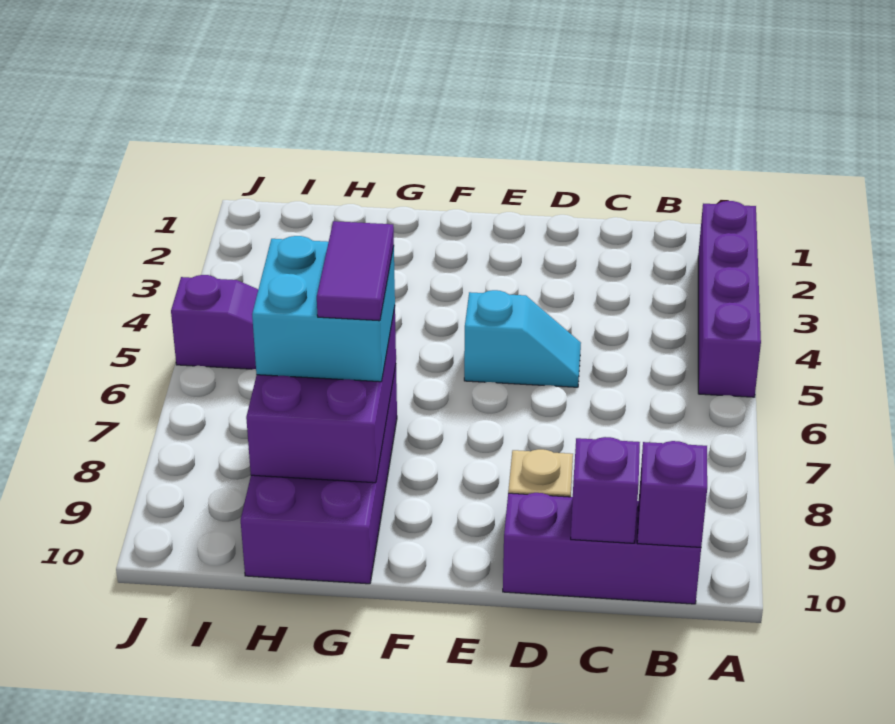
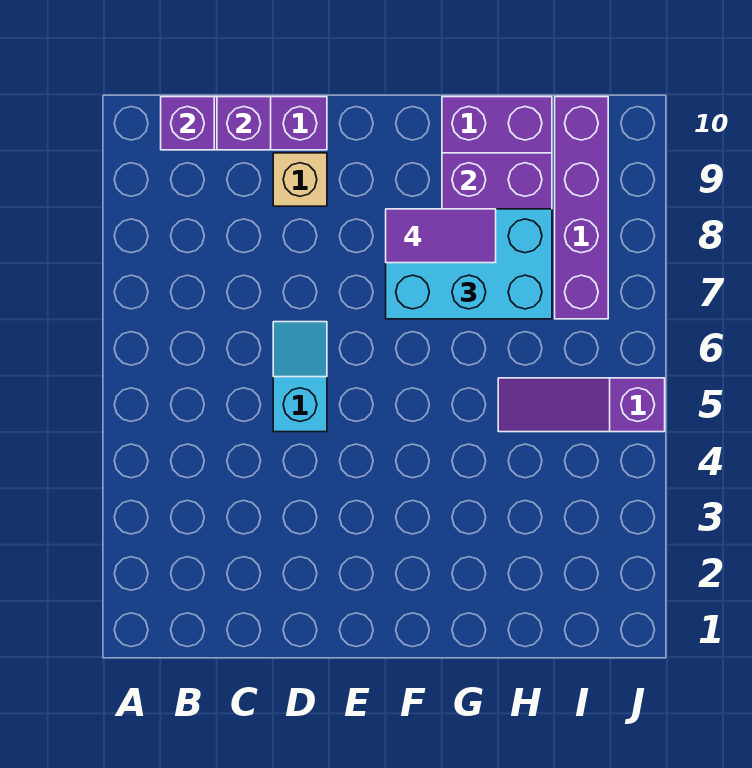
purple brick A2:A5 level 1 -> purple brick I7:I10 level 1
cyan slope D5:E5 level 1 top E -> cyan slope D5:D6 level 1 top 5
cyan brick G7:H8 level 3 -> cyan brick F7:H8 level 3
purple tile G7:G8 level 4 -> purple tile F8:G8 level 4

